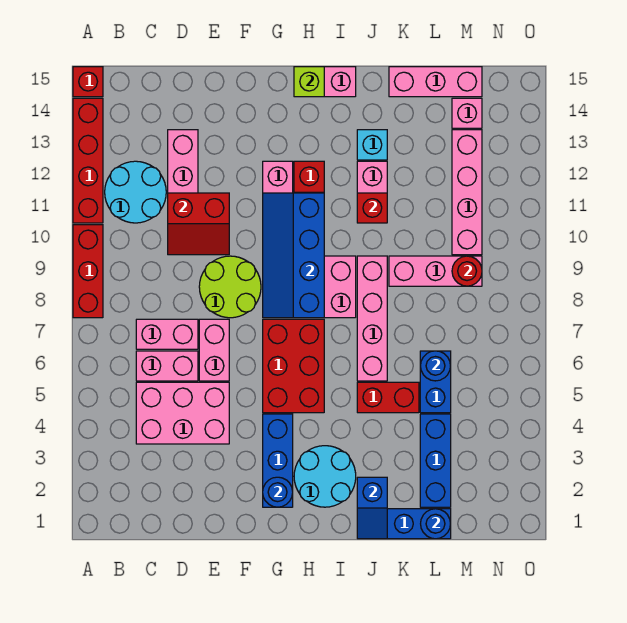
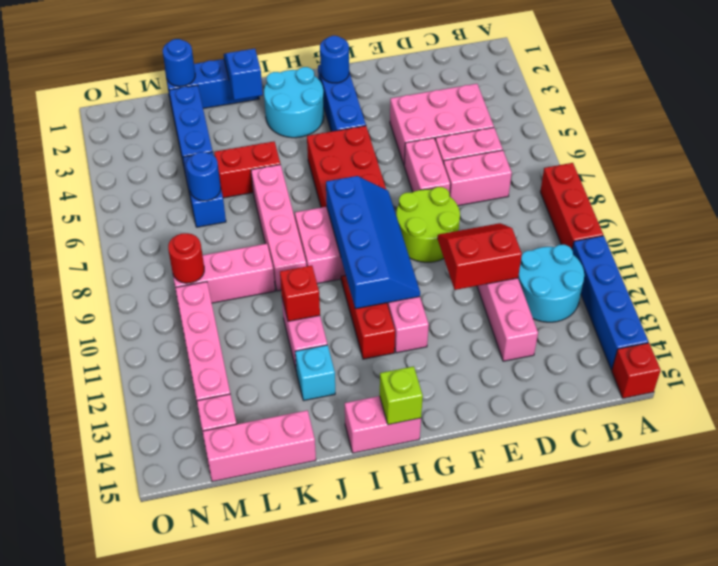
red brick A11:A14 level 1 -> blue brick A11:A14 level 1

